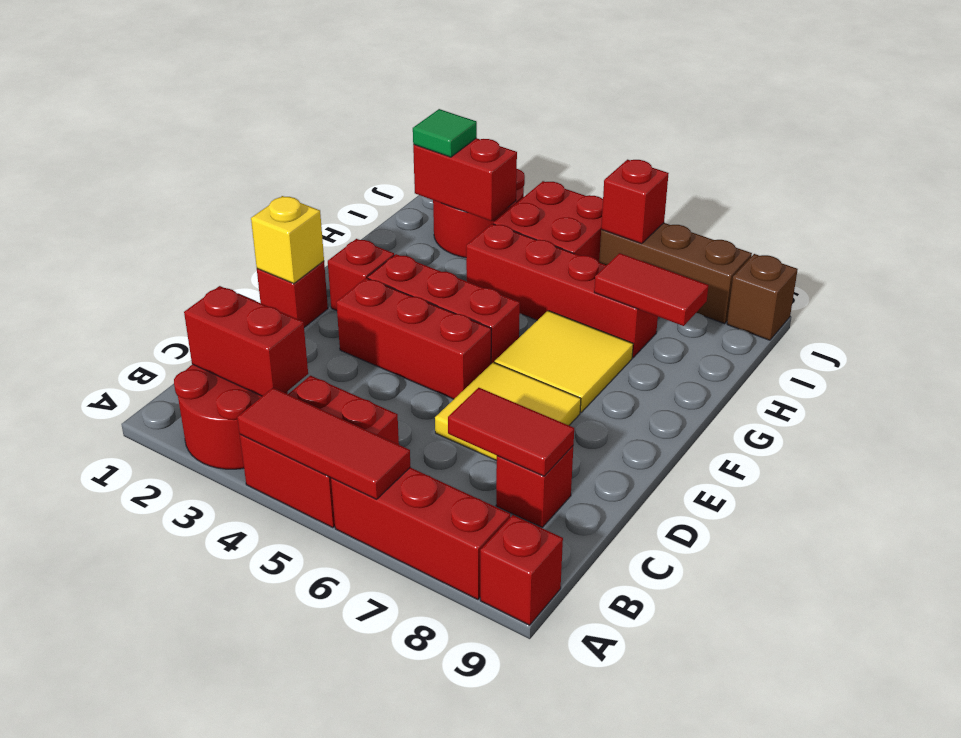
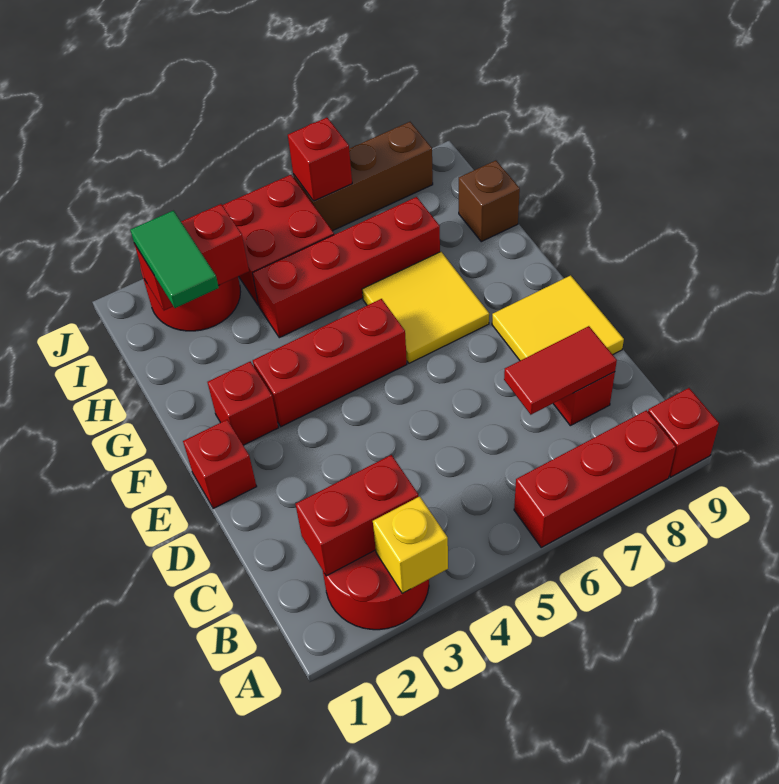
red brick A4:B5 level 1 -> none
red tile A4:A6 level 2 -> none
yellow tile D6:E7 level 1 -> yellow tile D8:E9 level 1
yellow brick E1 level 2 -> yellow brick A3 level 2
red brick E3:E5 level 1 -> none
red tile H7:H8 level 2 -> none
green tile I2 level 3 -> green tile H2:I2 level 3
brown brick J9 level 1 -> brown brick H9 level 1

